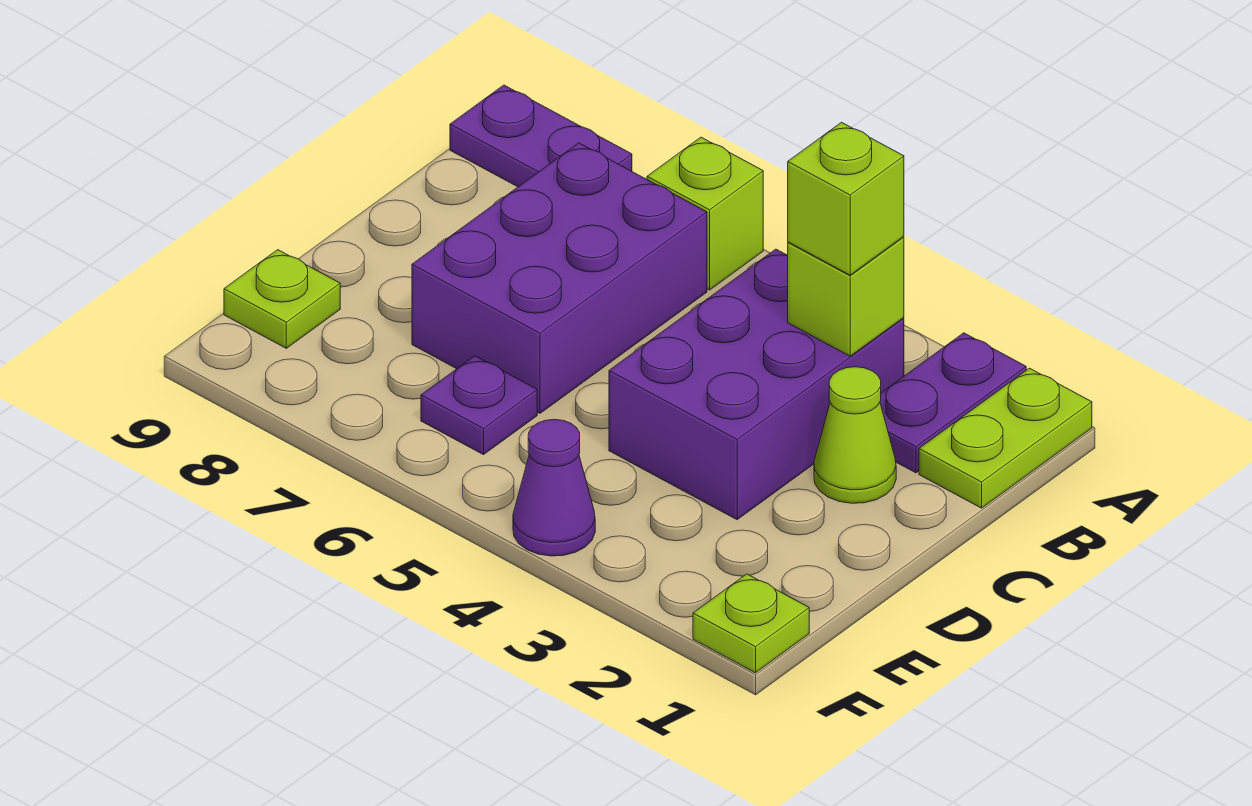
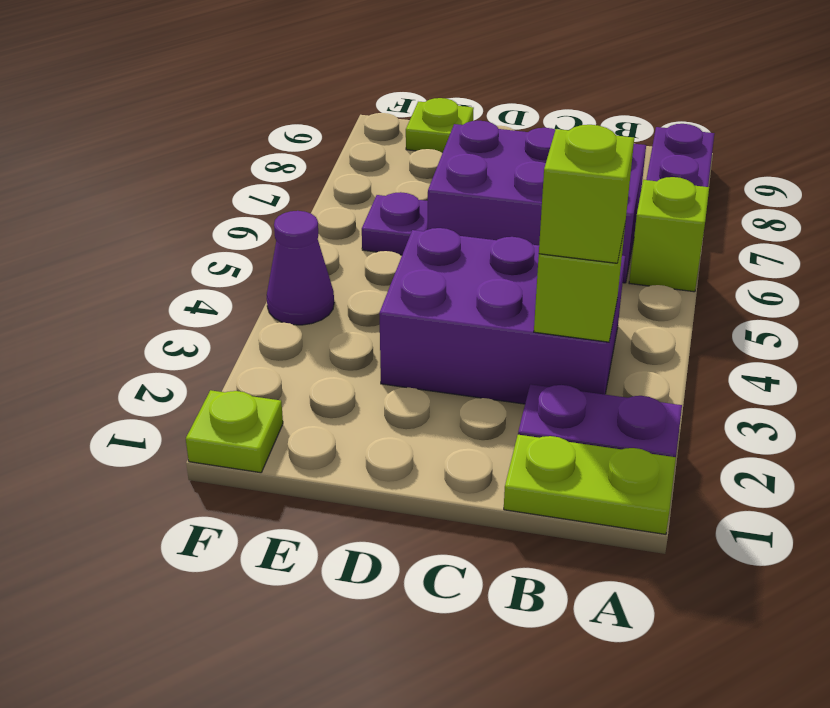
lime cone C2 level 1 -> none

